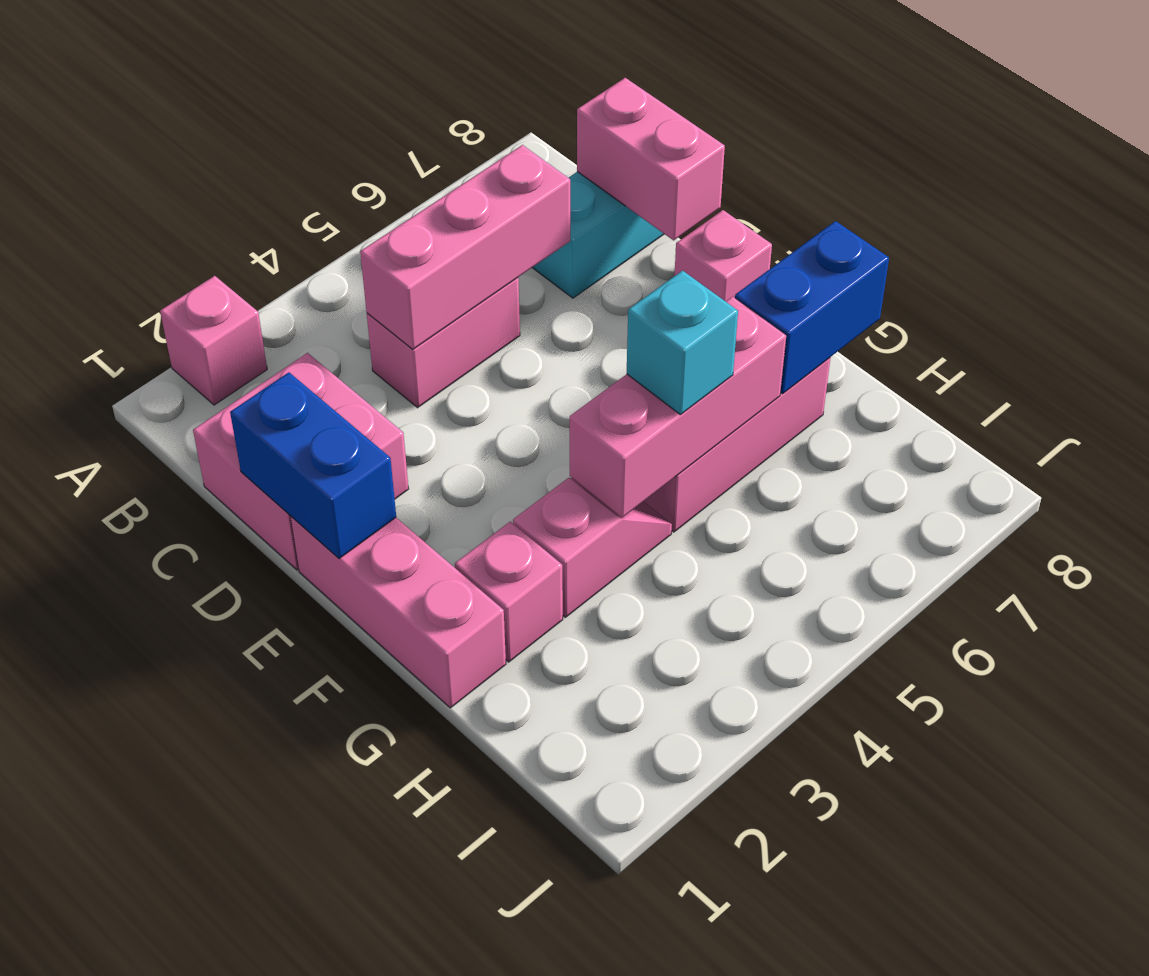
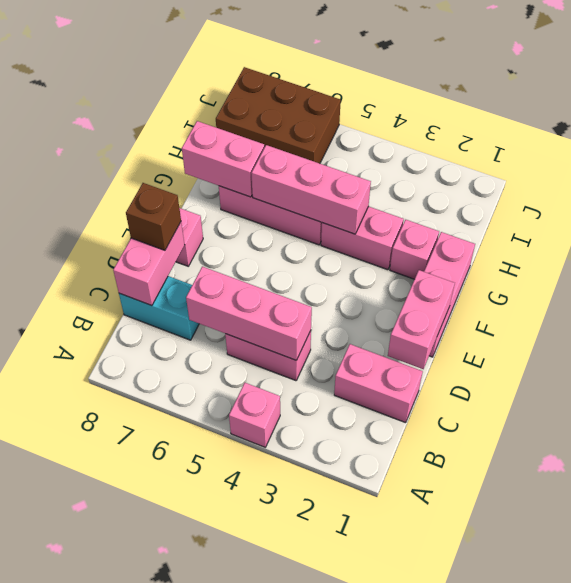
pink brick A2 level 1 -> pink brick A4 level 1
pink brick C1:D2 level 1 -> pink brick C1:C2 level 1
blue brick D1:E1 level 2 -> pink brick D1:E1 level 2
none -> brown brick D8 level 3
pink slope G3:G4 level 1 top 3 -> pink brick G3:G4 level 1
cyan brick G5 level 3 -> none
blue brick G7:G8 level 2 -> pink brick G7:G8 level 2
none -> brown brick I6:J8 level 1

